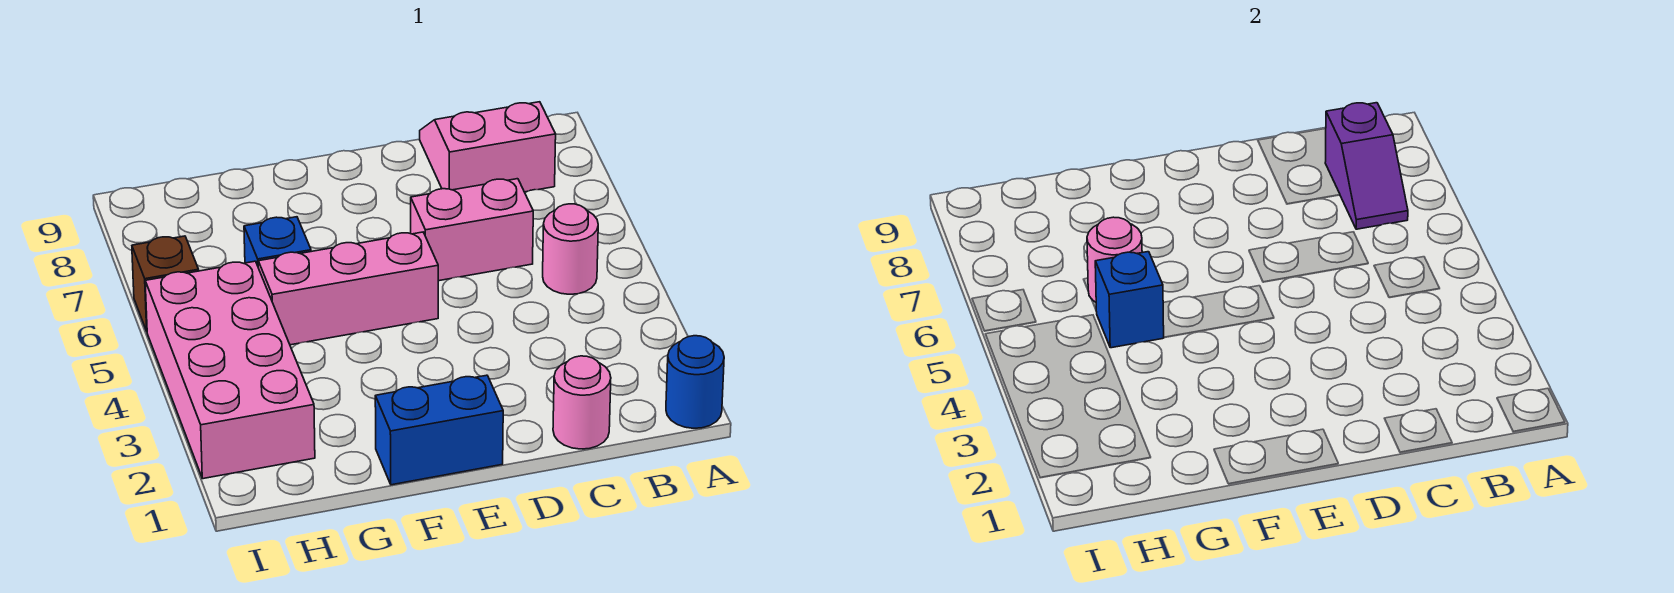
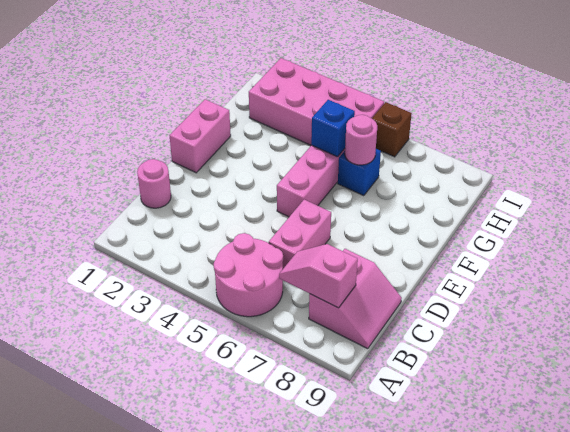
blue round brick A1 level 1 -> none
pink round brick B5 level 1 -> pink round brick A5:B6 level 1
purple slope B7:B8 level 2 top 8 -> pink slope B7:B8 level 2 top 8
blue brick E1:F1 level 1 -> pink brick E1:F1 level 1

